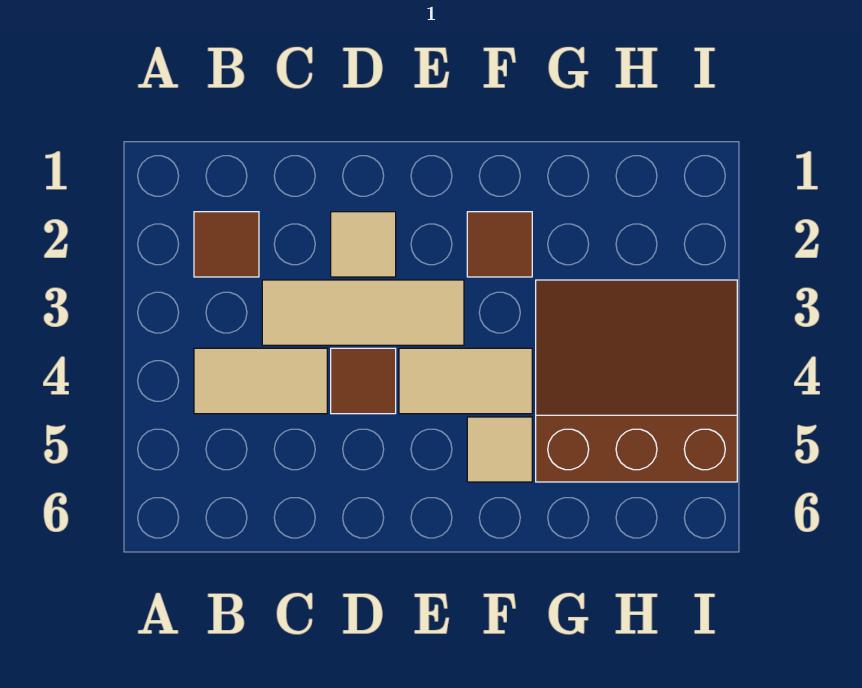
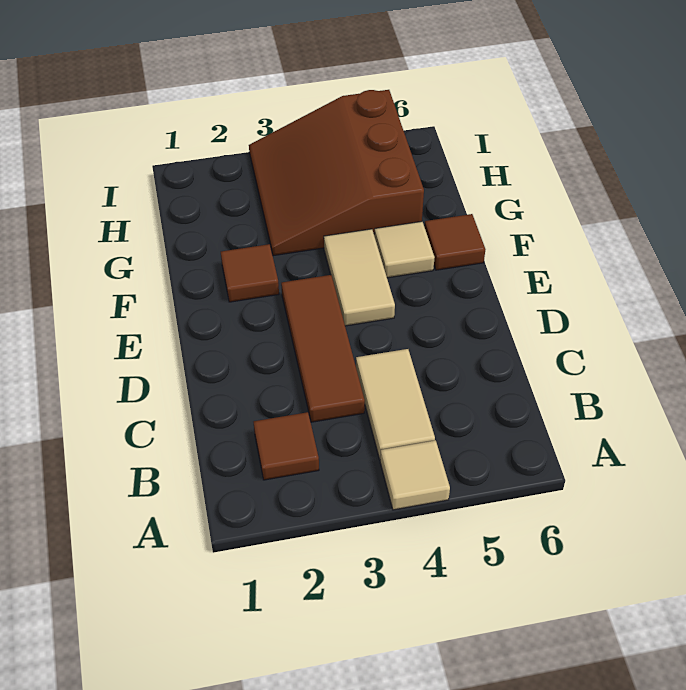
tan tile C3:E3 level 1 -> brown tile C3:E3 level 1
tan tile D2 level 1 -> tan tile A4 level 1
brown tile D4 level 1 -> brown tile F6 level 1

